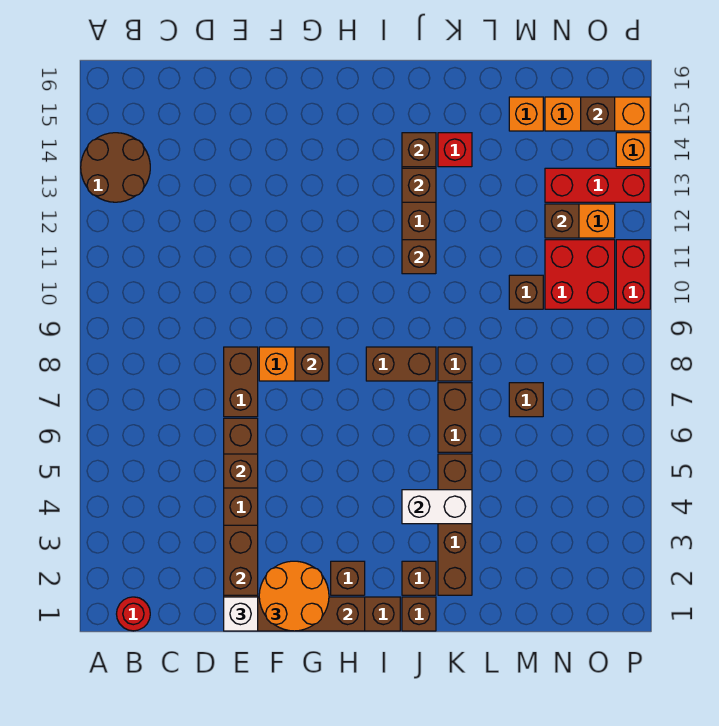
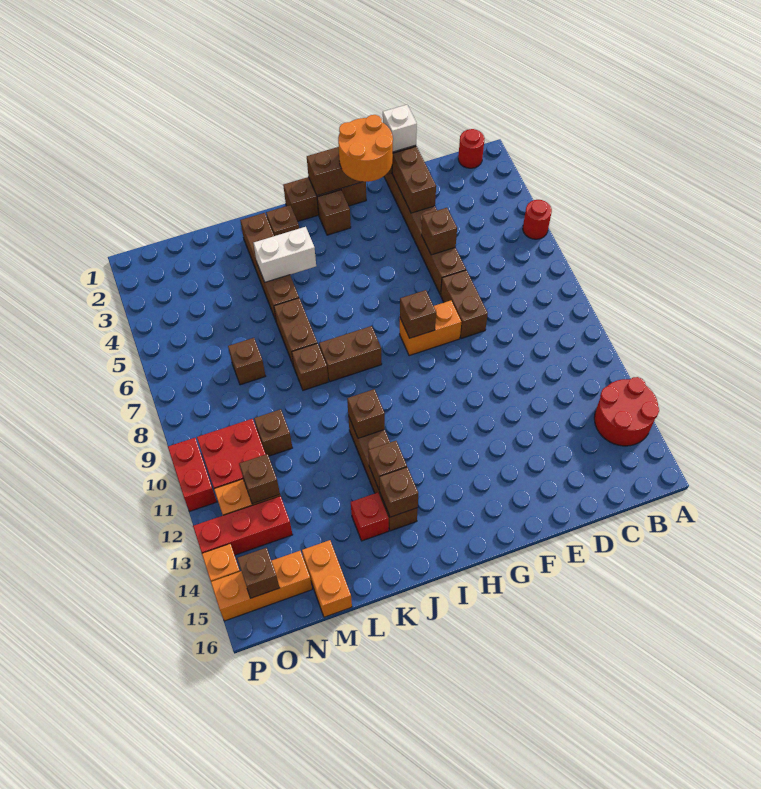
none -> red round brick A5 level 1
brown round brick A13:B14 level 1 -> red round brick A13:B14 level 1
brown brick J1 level 1 -> none
orange brick M15 level 1 -> orange brick M15:M16 level 1

